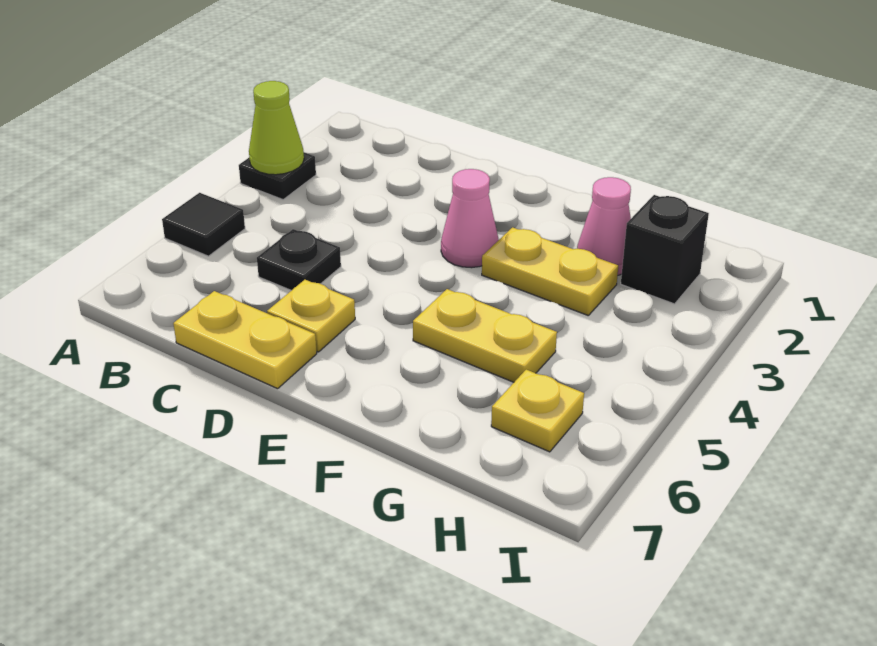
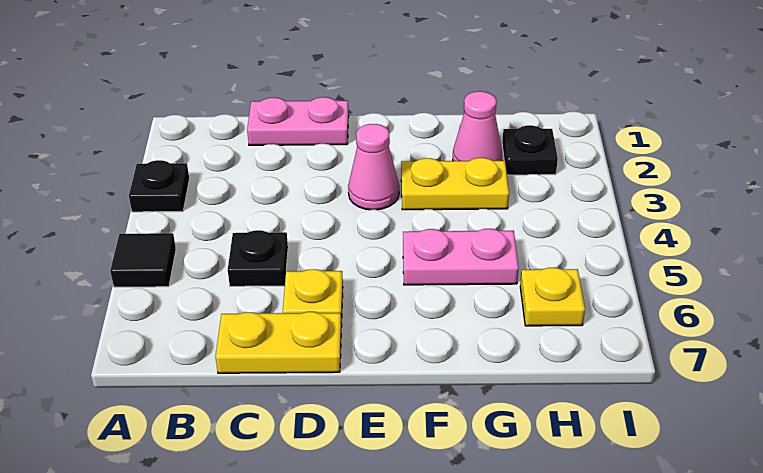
lime cone A3 level 2 -> none
none -> pink plate C1:D1 level 1
yellow plate F5:G5 level 1 -> pink plate F5:G5 level 1
black brick H2 level 1 -> black plate H2 level 1

